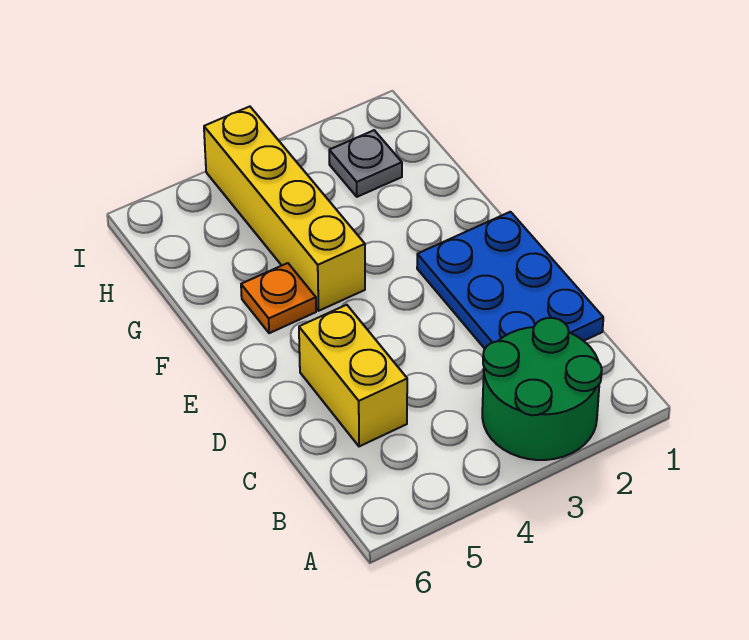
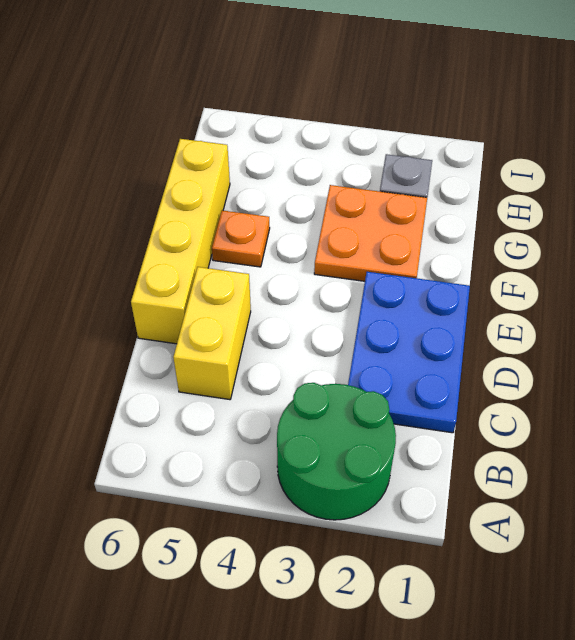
none -> orange plate F2:G3 level 1
yellow brick F4:I4 level 1 -> yellow brick D6:G6 level 1

